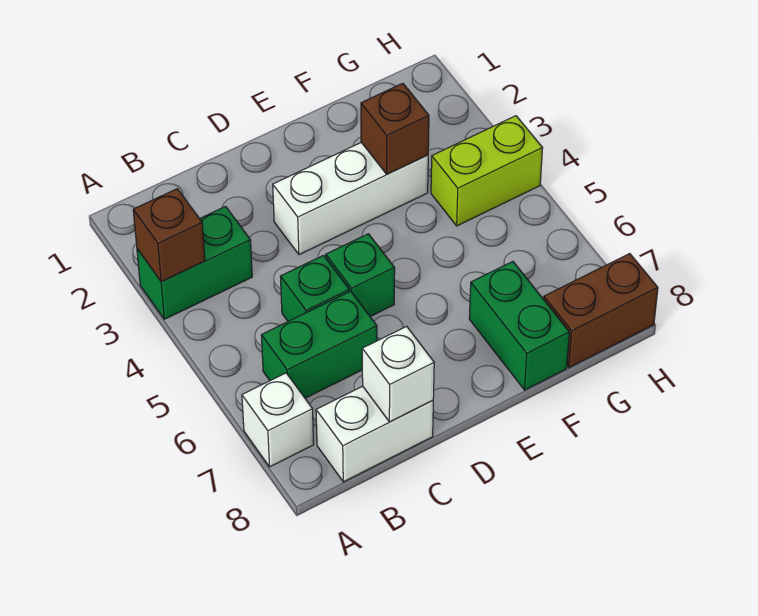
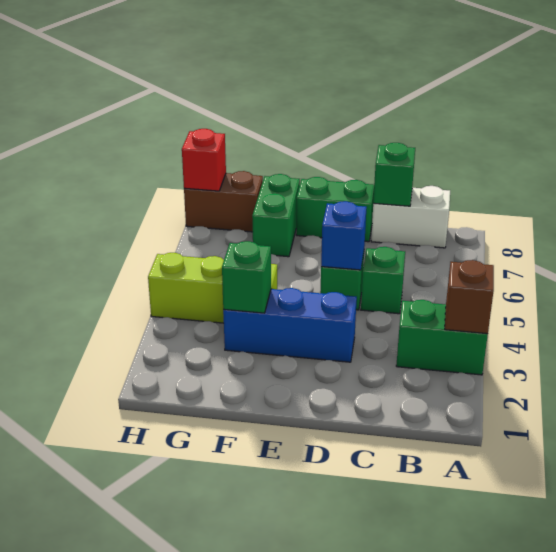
white brick A7 level 1 -> none
green brick B6:C6 level 1 -> green brick D8:E8 level 1
white brick C8 level 2 -> green brick C8 level 2
white brick D3:F3 level 1 -> blue brick D3:F3 level 1
none -> blue brick D5 level 2
brown brick F3 level 2 -> green brick F3 level 2
lime brick G4:H4 level 1 -> lime brick F4:H4 level 1
none -> red brick H8 level 2

